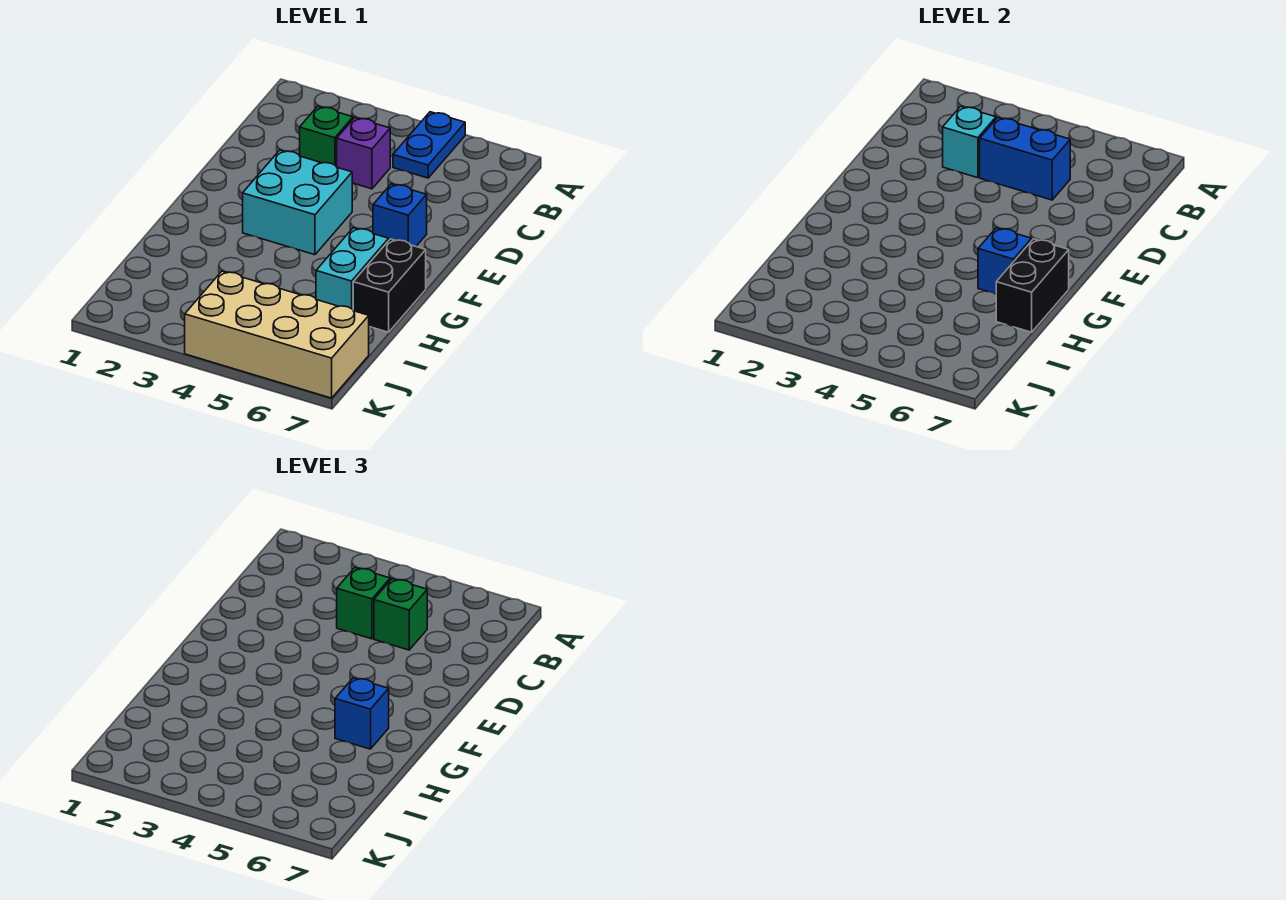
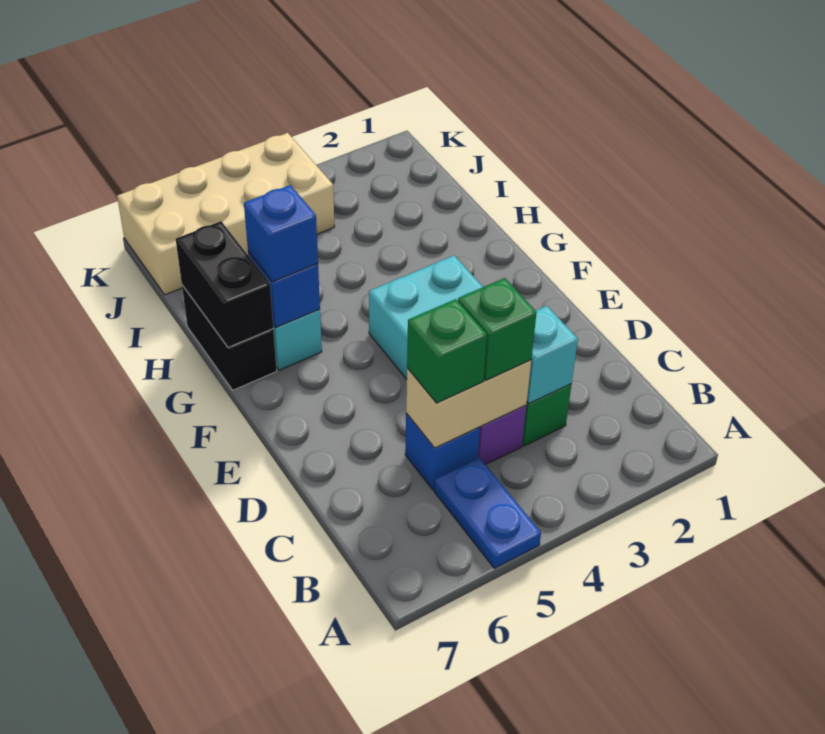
blue brick C4:C5 level 2 -> tan brick C4:C5 level 2
blue brick E6 level 1 -> blue brick C5 level 1

